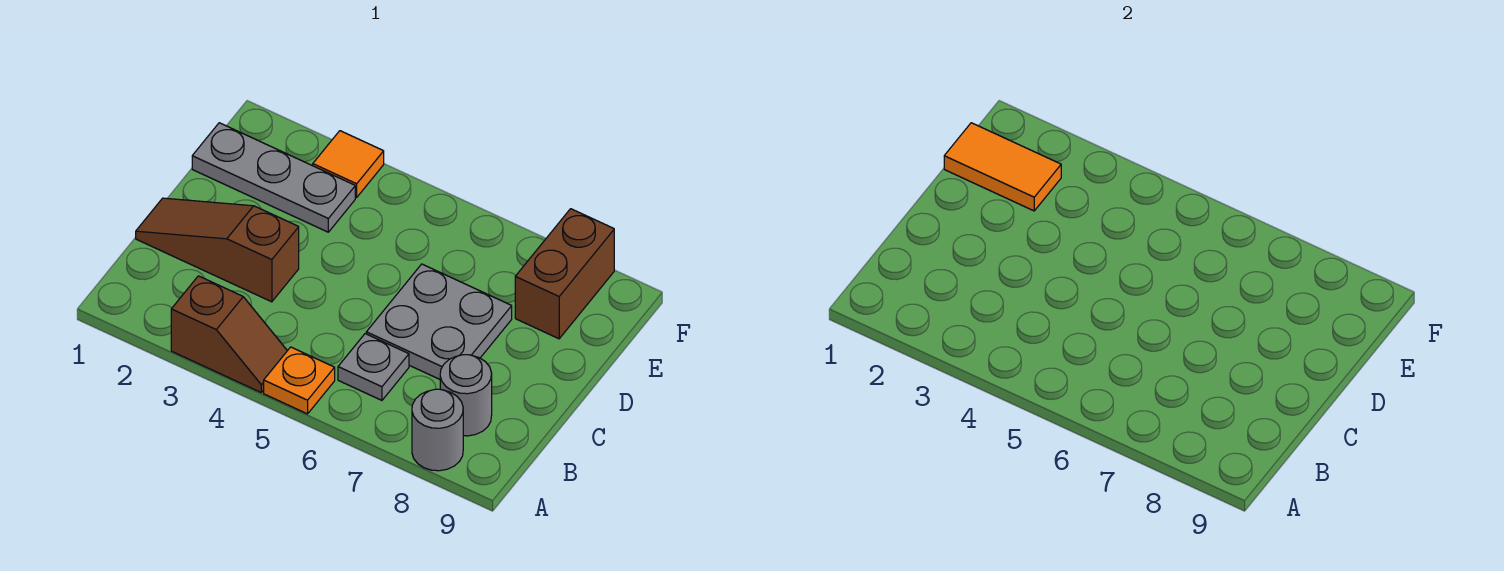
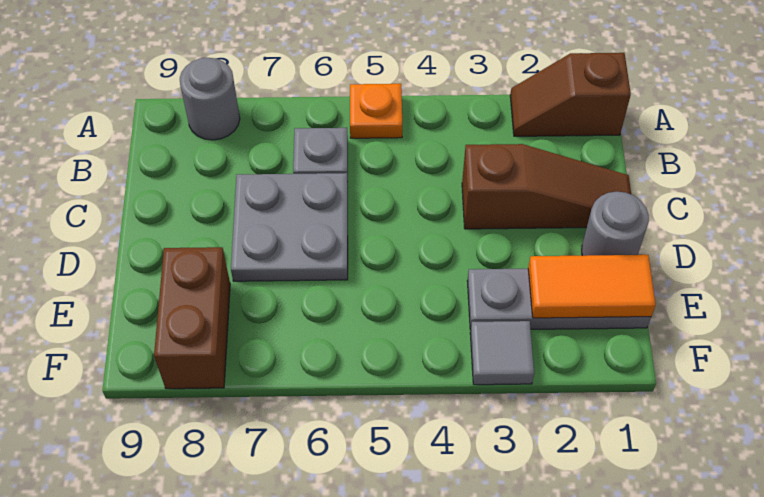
brown slope A3:A4 level 1 top 3 -> brown slope A1:A2 level 1 top 1
grey round brick B8 level 1 -> grey round brick D1 level 1
orange tile F3 level 1 -> grey tile F3 level 1

